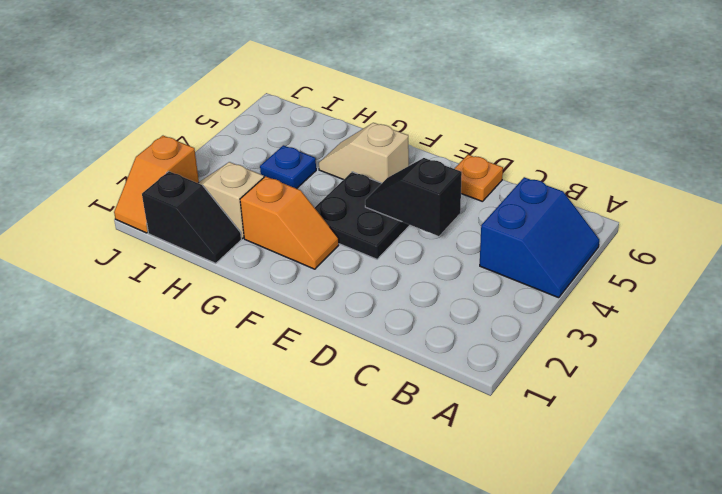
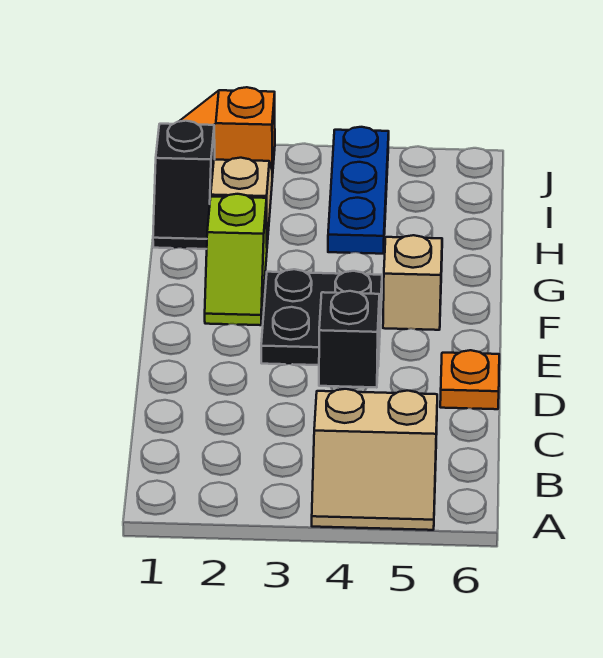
blue slope A4:B5 level 1 top B -> tan slope A4:B5 level 1 top B
orange slope F2:G2 level 1 top G -> lime slope F2:G2 level 1 top G
blue plate H4 level 1 -> blue plate H4:J4 level 1

